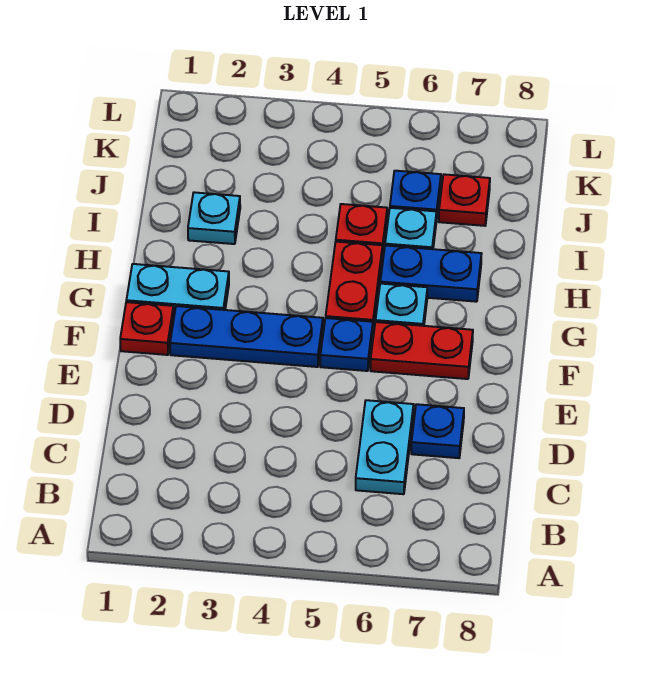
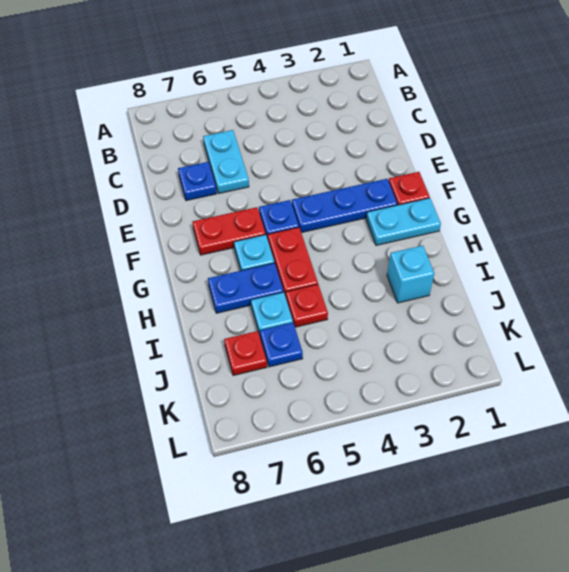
cyan plate I2 level 1 -> cyan brick I2 level 1

